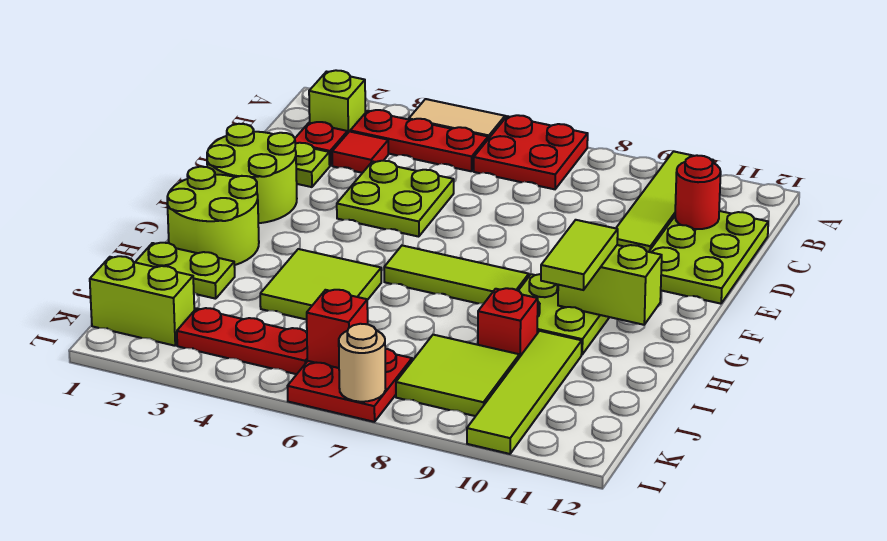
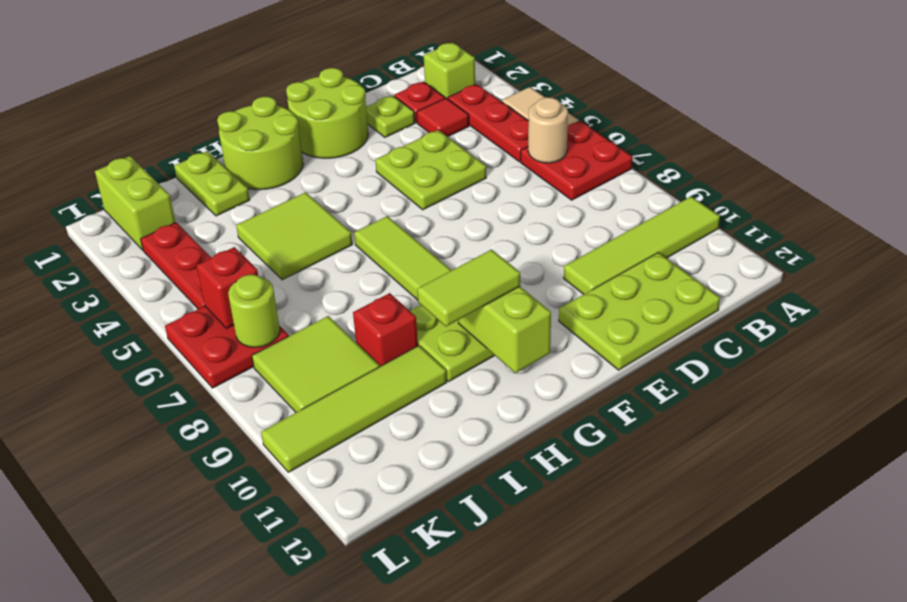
red round brick C11 level 2 -> none
none -> lime round brick K7 level 2
tan round brick L7 level 2 -> tan round brick B6 level 2

